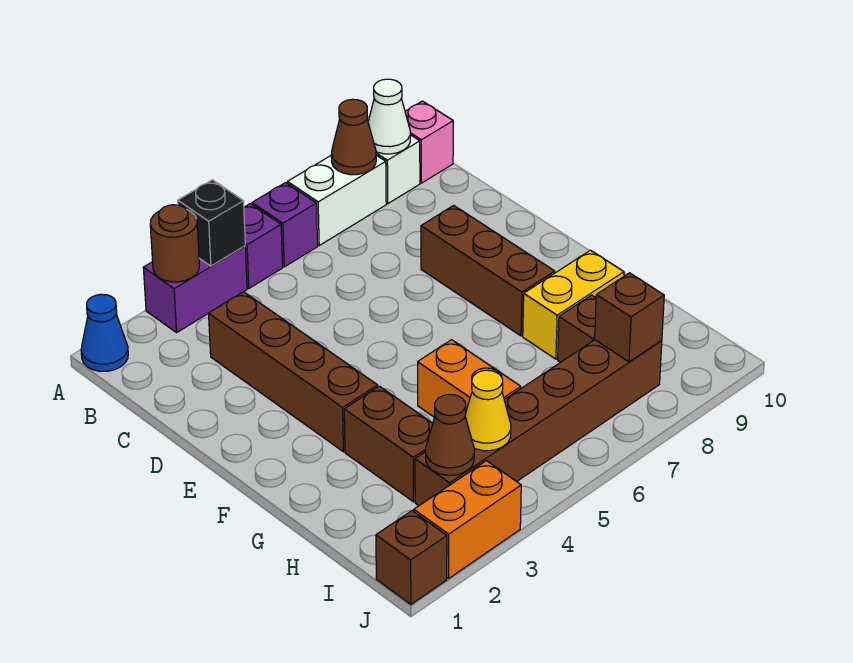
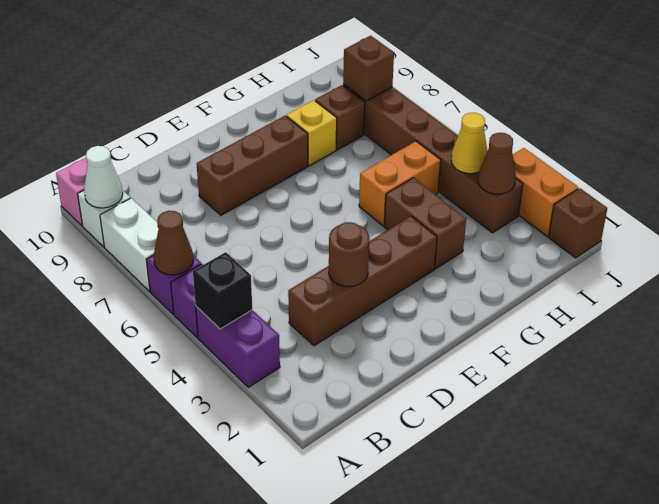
blue cone A1 level 1 -> none
brown round brick A3 level 2 -> brown round brick D3 level 2
brown cone A8 level 2 -> brown cone A6 level 2
brown brick G3:H3 level 1 -> brown brick G3:G4 level 1
yellow brick G8:G9 level 1 -> yellow brick G8 level 1

